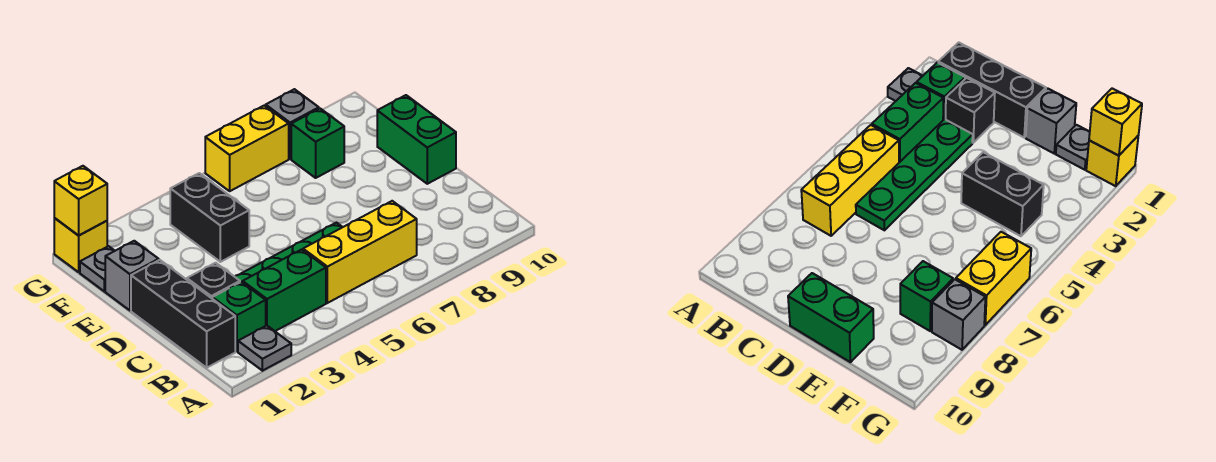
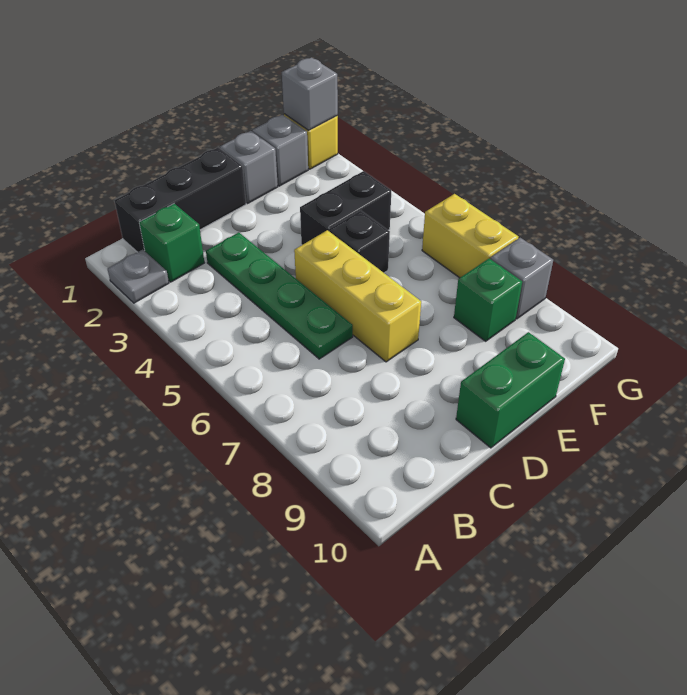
green brick B3:B4 level 1 -> none
yellow brick B5:B7 level 1 -> yellow brick D5:D7 level 1
black brick C2 level 1 -> black brick E5 level 1
grey plate F1 level 1 -> grey brick F1 level 1
yellow brick G1 level 2 -> grey brick G1 level 2

